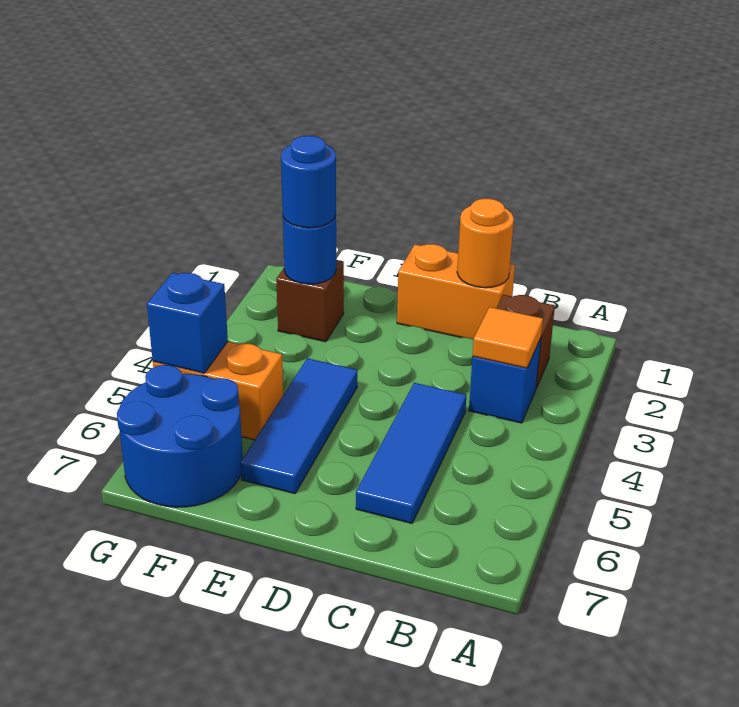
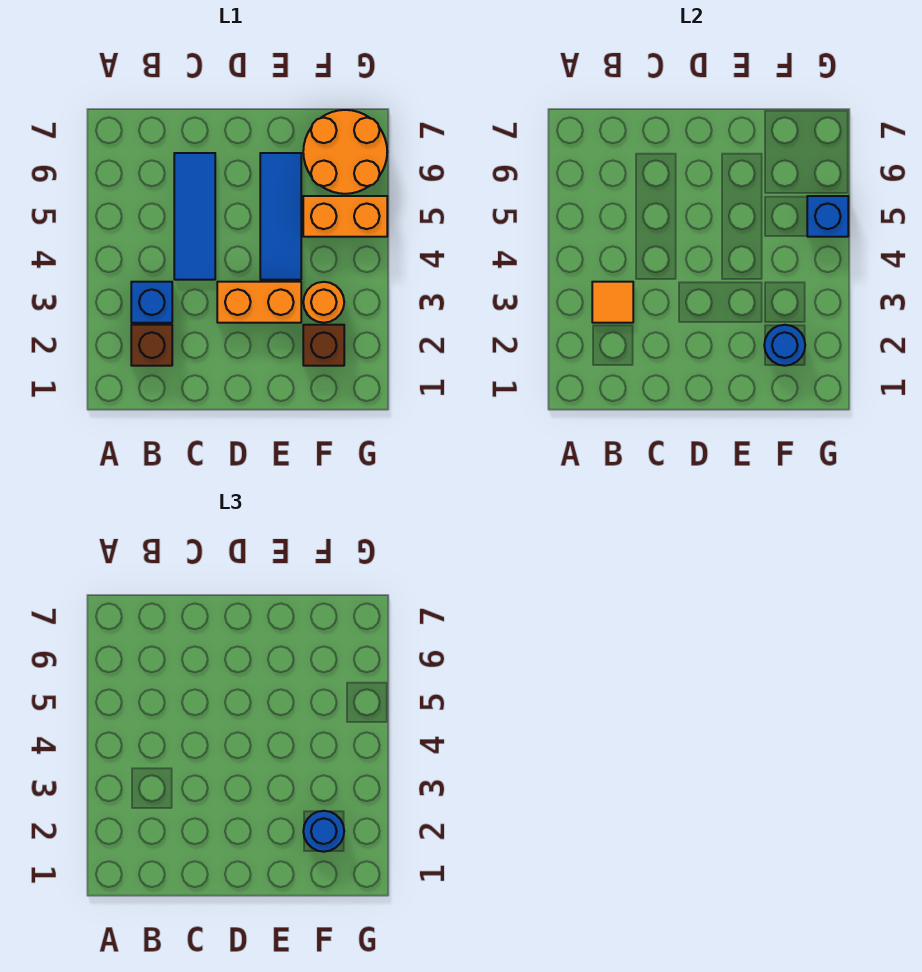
orange brick C1:D1 level 1 -> orange brick D3:E3 level 1
orange round brick C1 level 2 -> orange round brick F3 level 1
blue round brick F6:G7 level 1 -> orange round brick F6:G7 level 1

